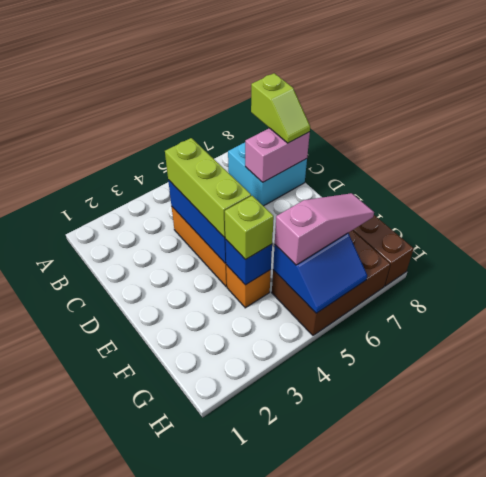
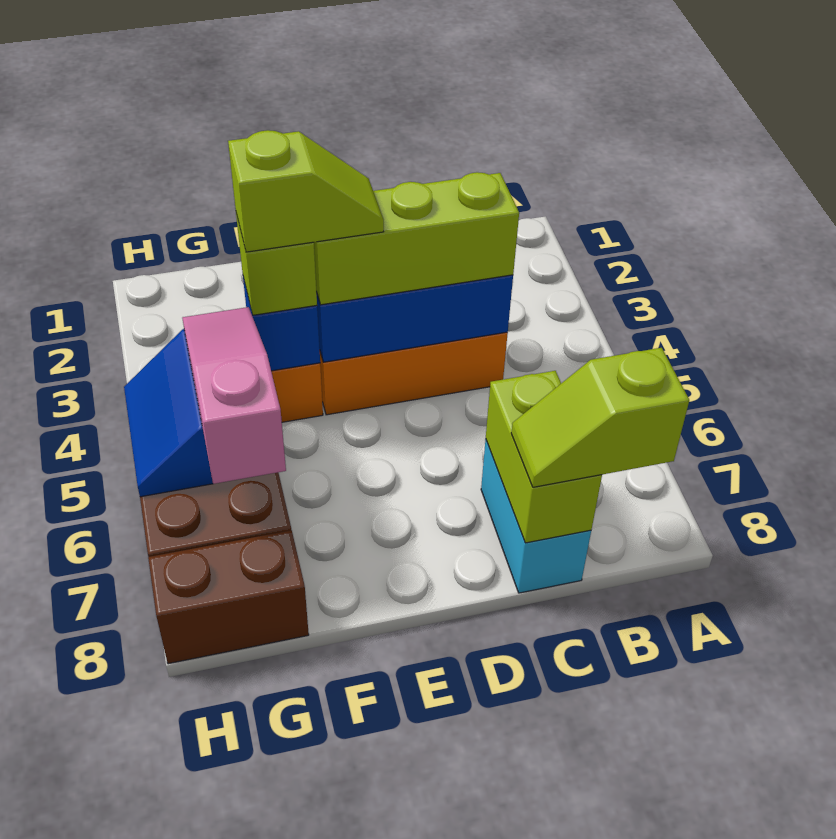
cyan brick B7:C8 level 1 -> cyan brick C7:C8 level 1
pink brick C7:C8 level 2 -> lime brick C7:C8 level 2
none -> lime slope E4:F4 level 4 top F
pink slope G5:G7 level 3 top 5 -> pink slope G5:G7 level 3 top 7

